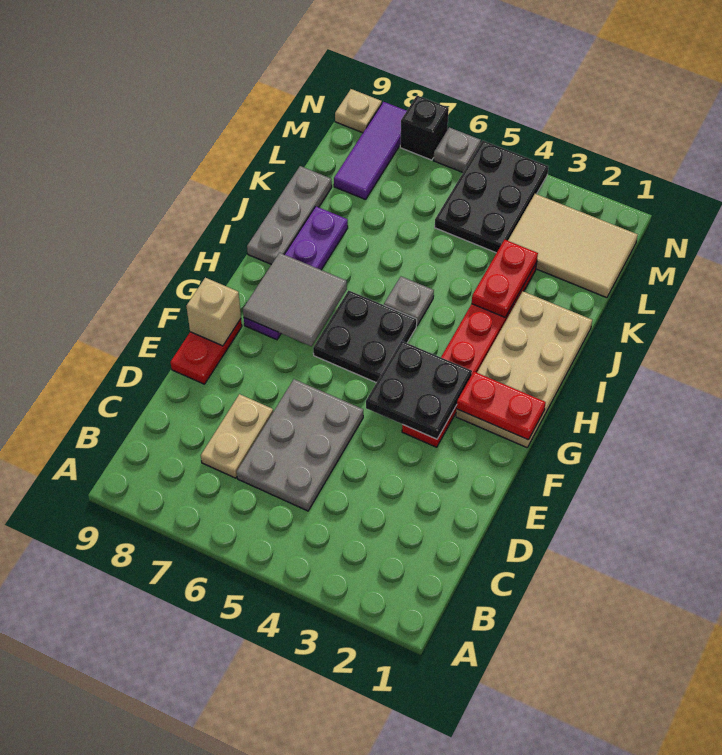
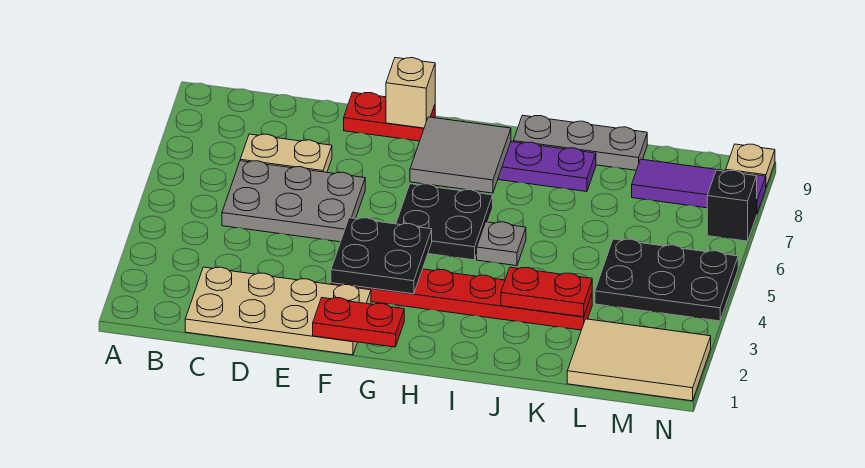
tan plate G1:J2 level 1 -> tan plate C1:F2 level 1
red plate G1:G2 level 2 -> red plate F1:G1 level 2
tan tile L1:M3 level 1 -> tan tile L1:N2 level 1
grey plate N6 level 1 -> none

